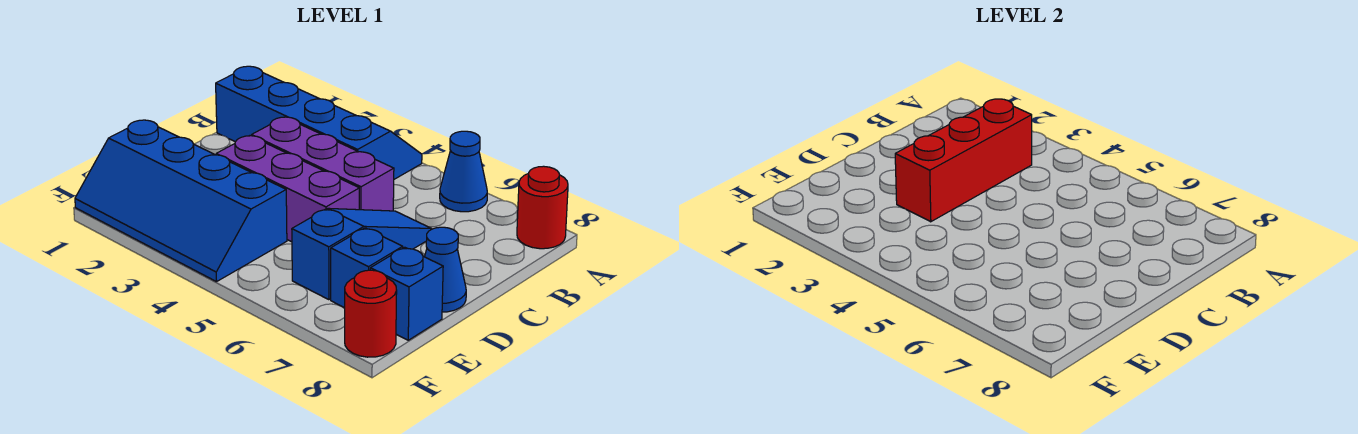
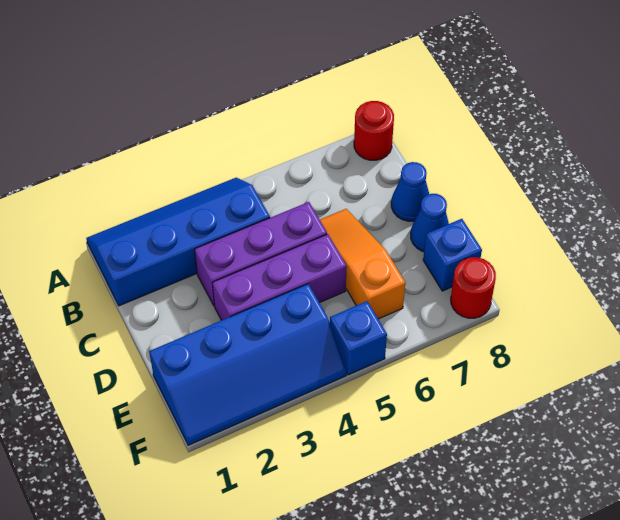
blue cone A6 level 1 -> blue cone C8 level 1
red brick B3:D3 level 2 -> none
blue slope C6:E6 level 1 top E -> orange slope C6:E6 level 1 top E
blue brick E7 level 1 -> blue brick F5 level 1

